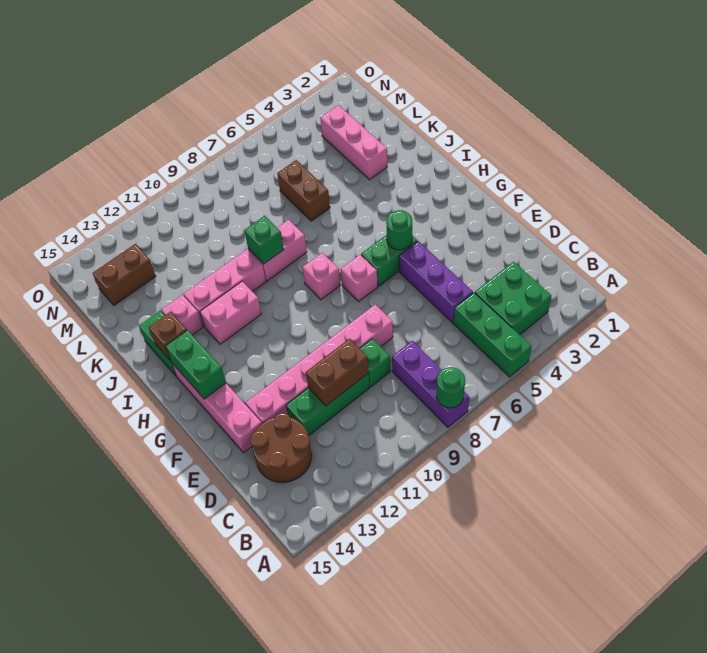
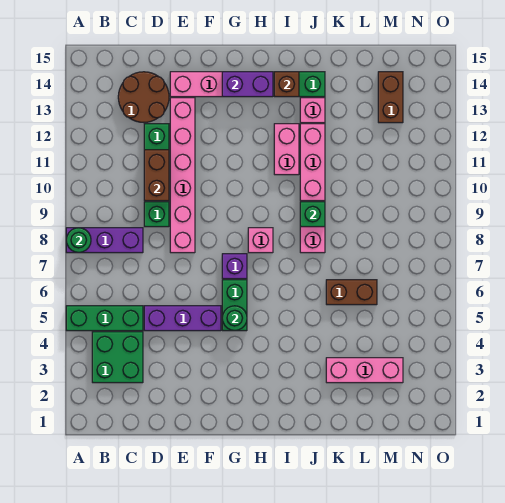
pink brick G7 level 1 -> purple brick G7 level 1
green brick G14:H14 level 2 -> purple brick G14:H14 level 2

